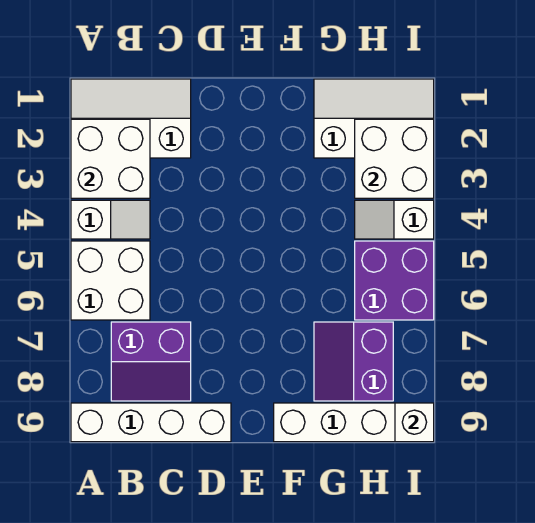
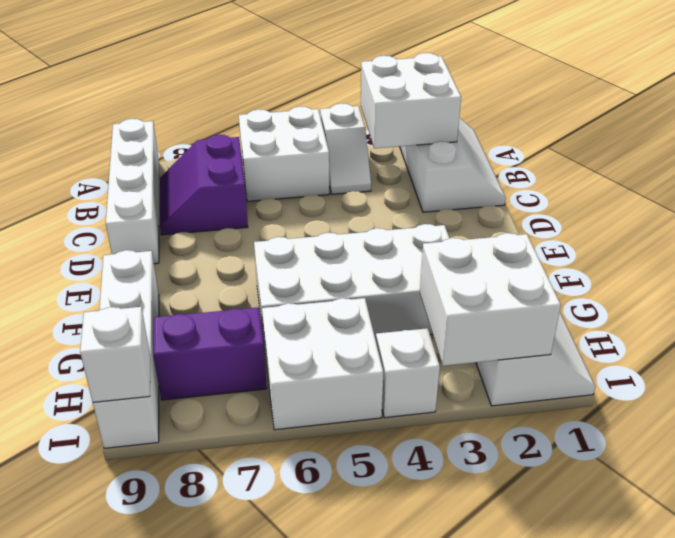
none -> white brick F3:G6 level 1
purple brick H5:I6 level 1 -> white brick H5:I6 level 1

